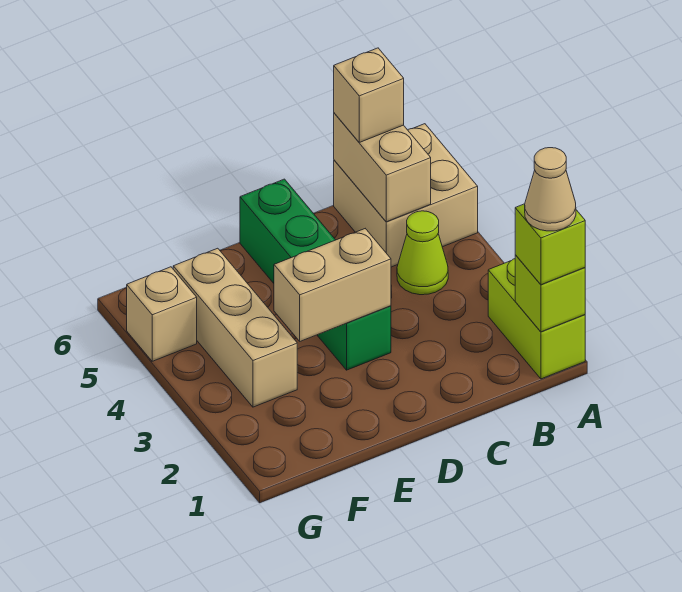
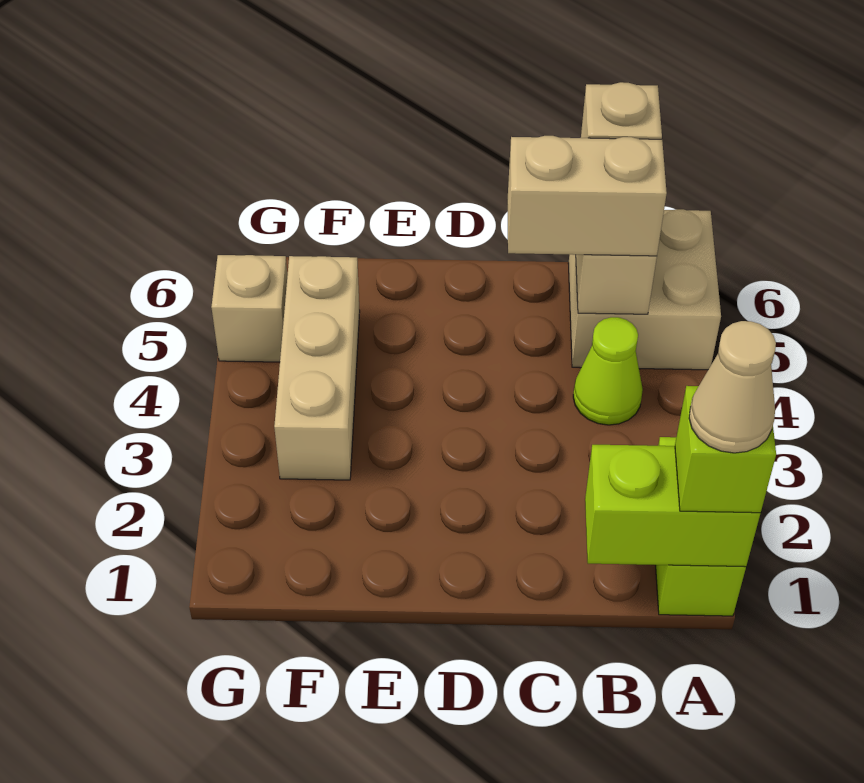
lime brick A1 level 2 -> lime brick A1:B1 level 2
green brick D3:D6 level 1 -> none
tan brick D3:E3 level 2 -> tan brick B5:C5 level 3

